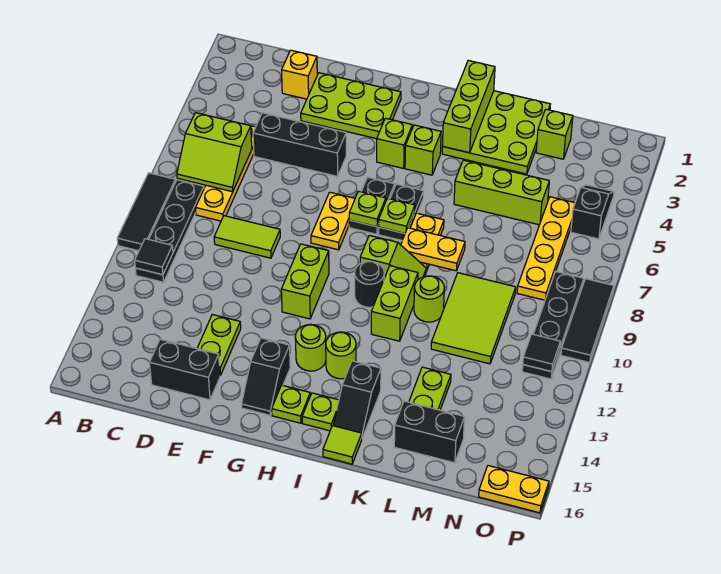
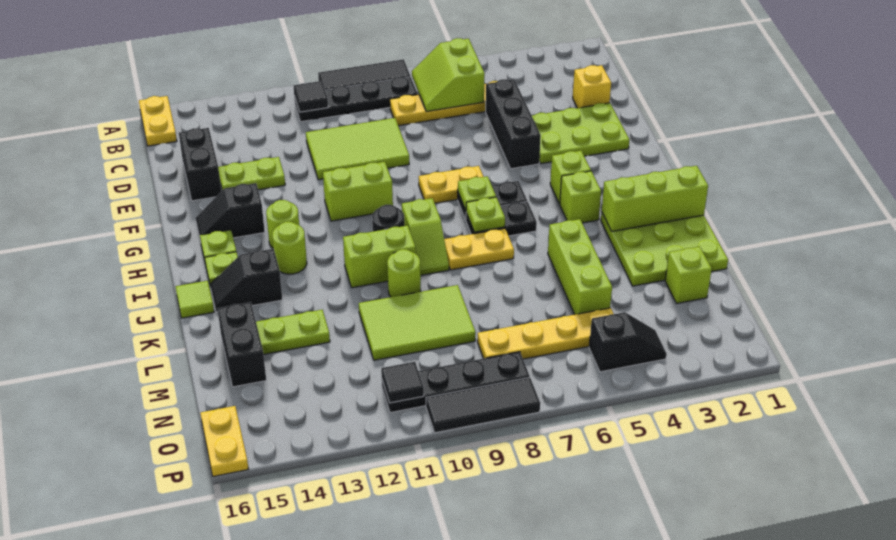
lime tile D9:E9 level 1 -> lime tile D9:E11 level 1
lime plate E2:G3 level 1 -> lime plate E2:F4 level 1
yellow plate J8:K8 level 2 -> yellow plate A16:B16 level 1

